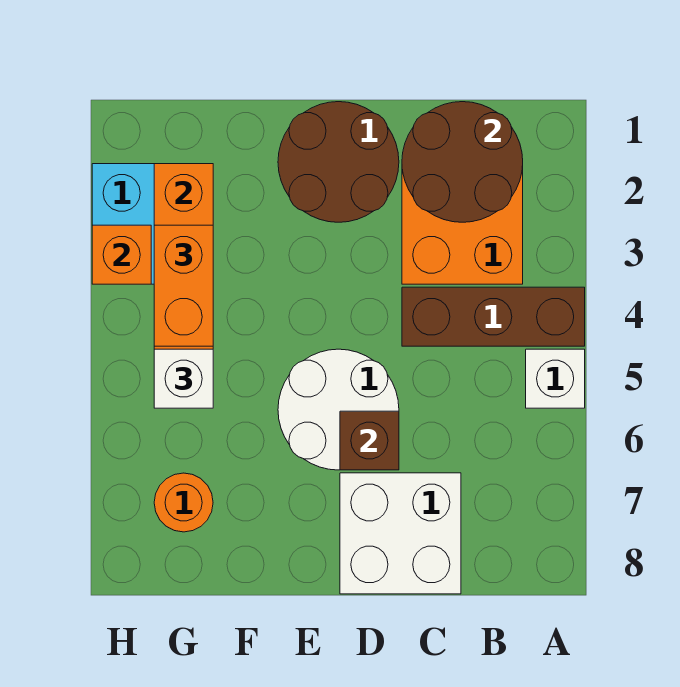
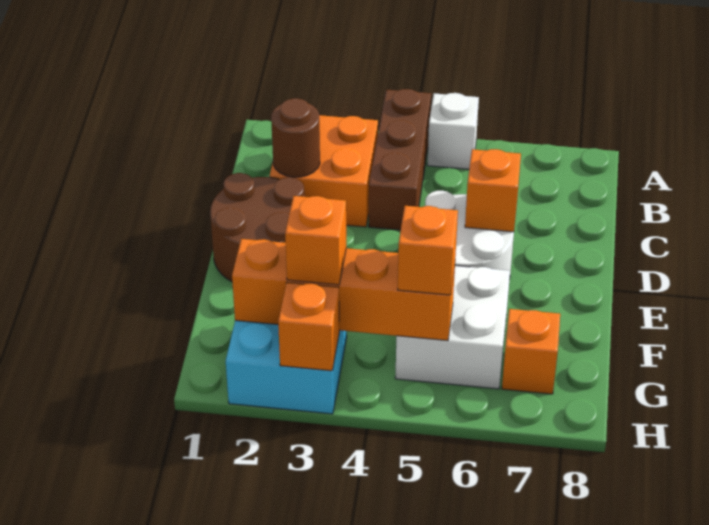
brown round brick B1:C2 level 2 -> brown round brick C2 level 2
white brick C7:D8 level 1 -> white brick F5:G6 level 1
brown brick D6 level 2 -> orange brick D6 level 2
orange brick G3:G4 level 3 -> orange brick G3 level 3
white brick G5 level 3 -> orange brick G5 level 3
orange round brick G7 level 1 -> orange brick G7 level 1

